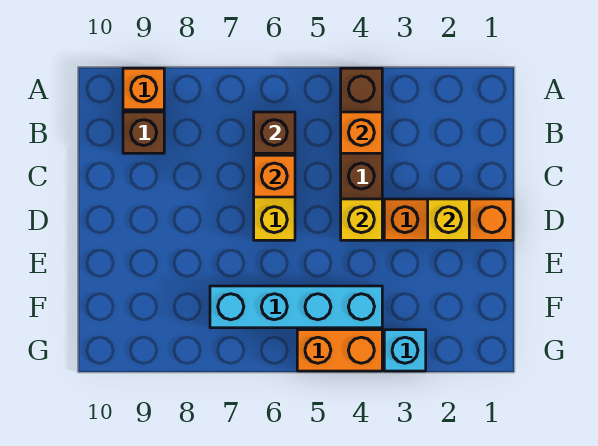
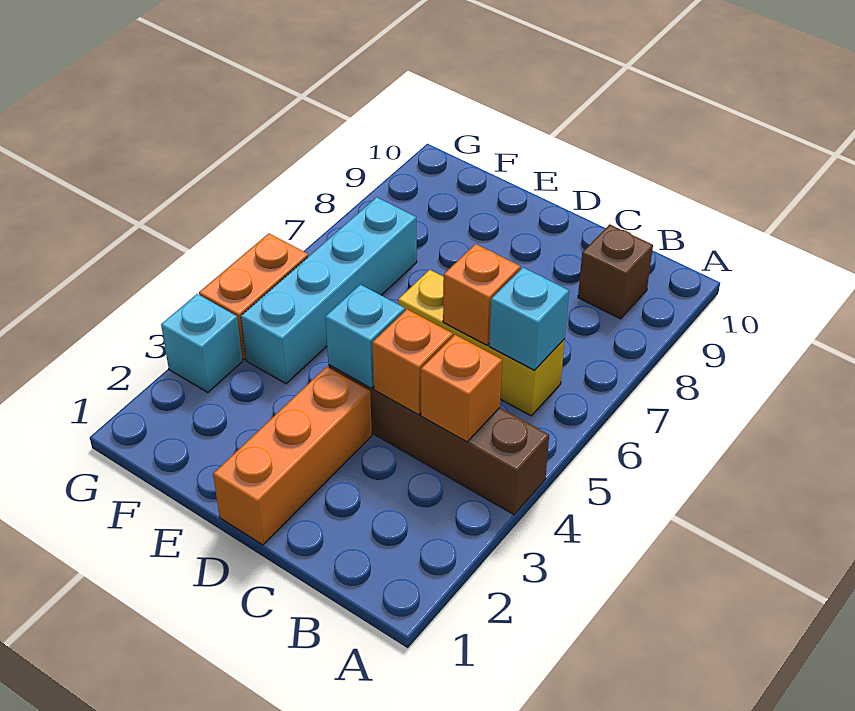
orange brick A9 level 1 -> orange brick C4 level 2
brown brick B6 level 2 -> cyan brick B6 level 2
yellow brick D2 level 2 -> none
yellow brick D4 level 2 -> cyan brick D4 level 2

